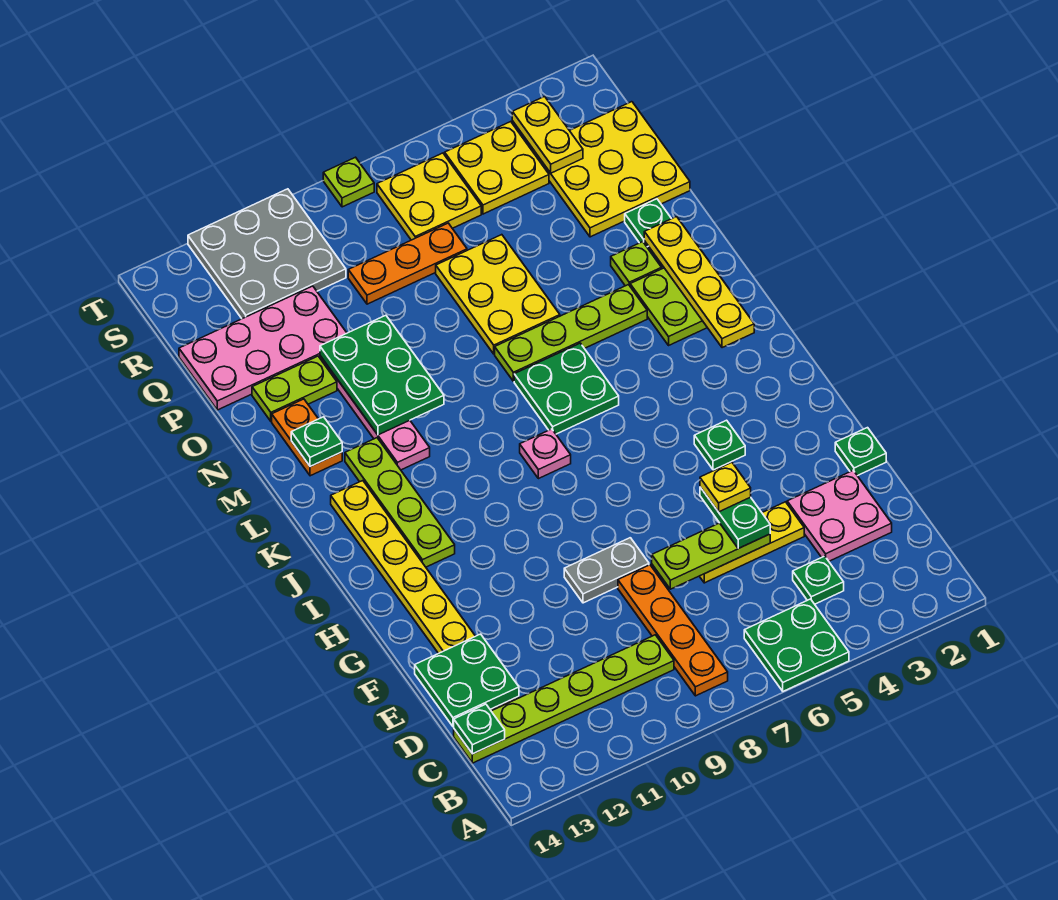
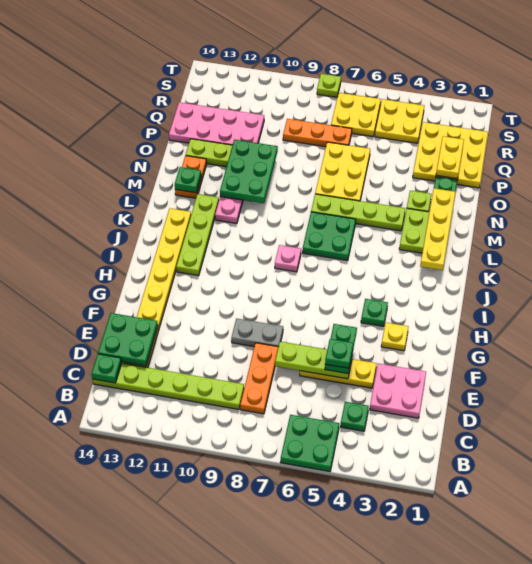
orange plate B8:E8 level 1 -> orange plate C8:E8 level 1
green plate F1 level 1 -> green plate E5 level 4
yellow plate F5 level 4 -> yellow plate G3 level 1
yellow plate R3:S3 level 2 -> yellow plate P2:Q2 level 2
grey plate R10:T12 level 1 -> none

